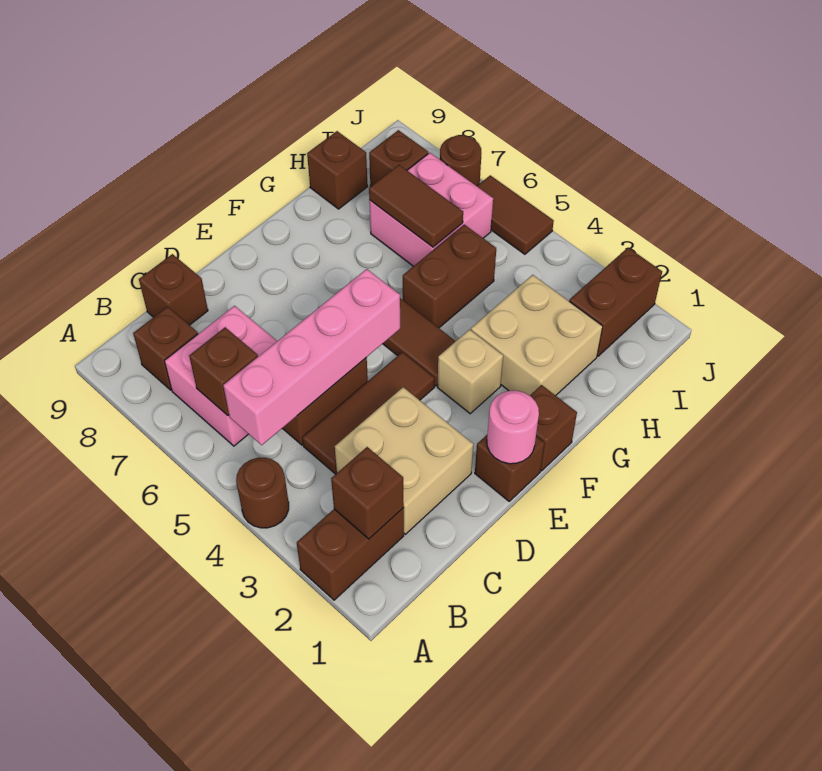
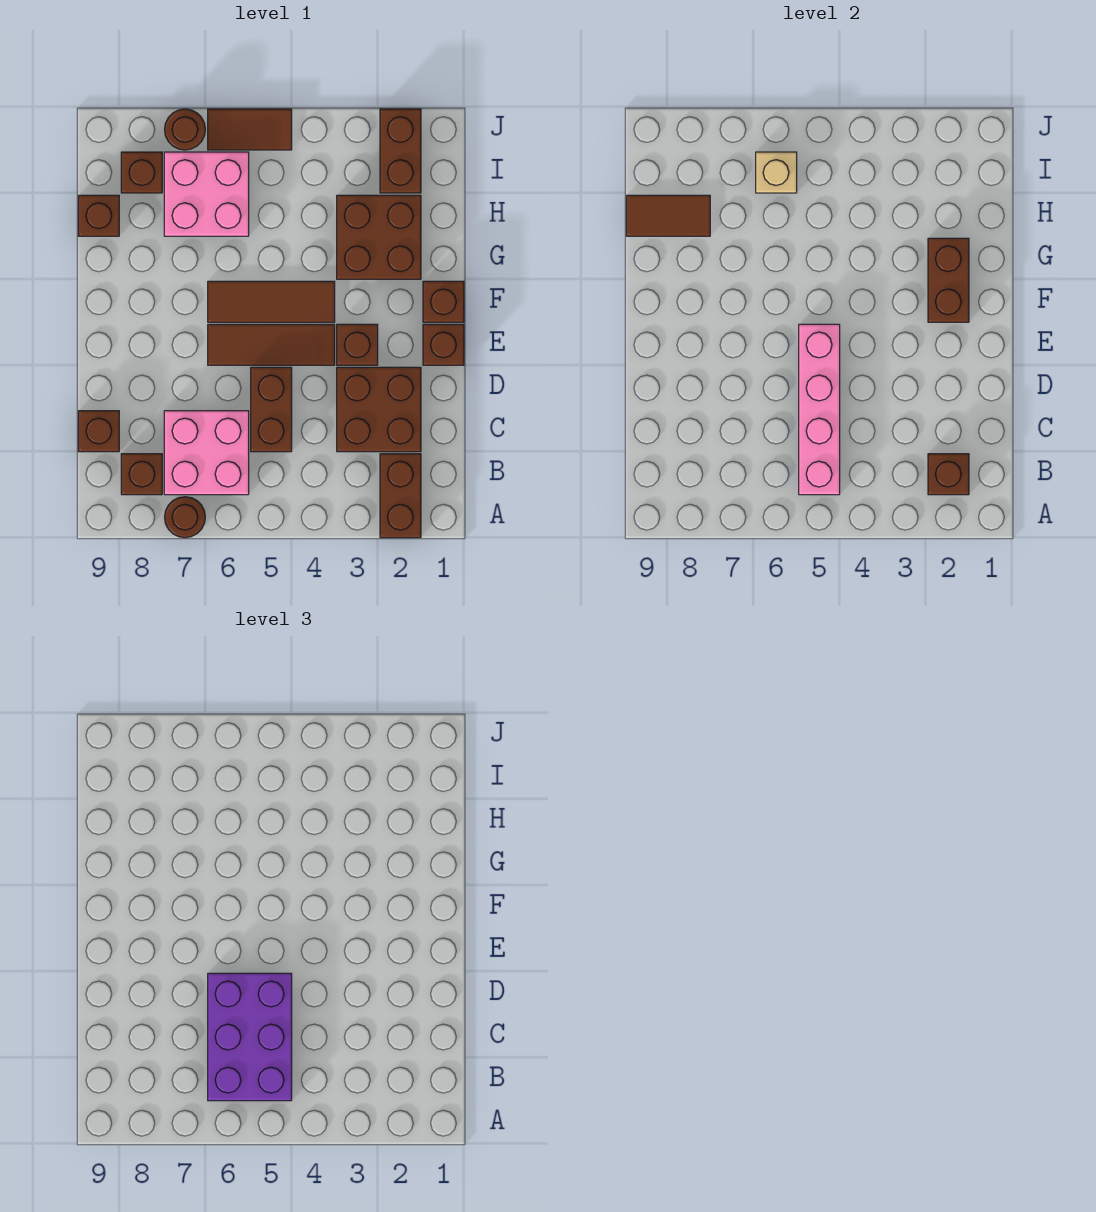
brown round brick A4 level 1 -> brown round brick A7 level 1
none -> purple brick B5:D6 level 3
brown brick B6 level 2 -> brown brick E3 level 1
tan brick C2:D3 level 1 -> brown brick C2:D3 level 1
brown tile C4:E4 level 1 -> brown tile E4:E6 level 1
pink round brick E1 level 2 -> none
tan brick F3 level 1 -> tan brick I6 level 2
tan brick G2:H3 level 1 -> brown brick G2:H3 level 1
brown brick G5:H5 level 1 -> brown brick F2:G2 level 2
brown tile H6:H7 level 2 -> brown tile H8:H9 level 2

